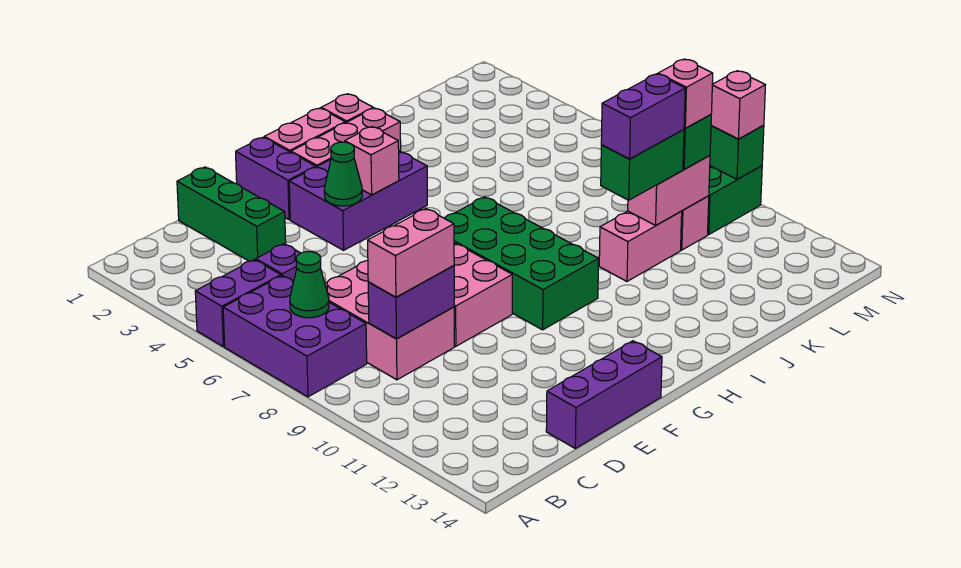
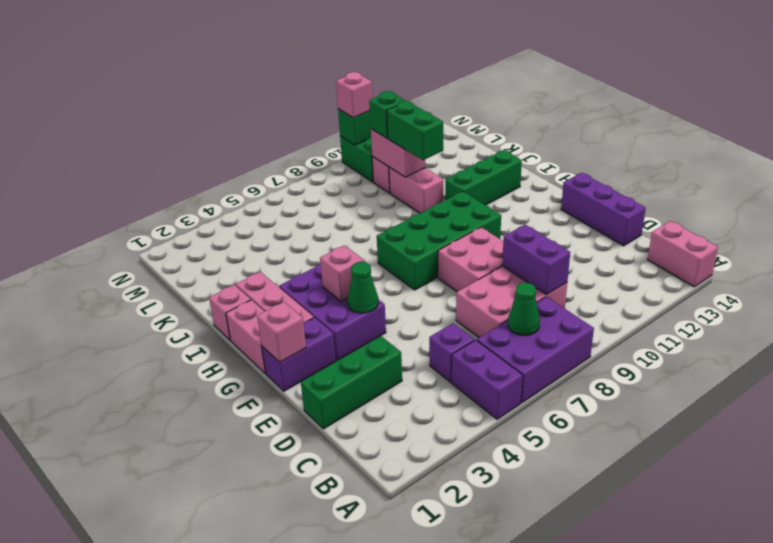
pink brick C9:D9 level 3 -> pink brick A14:B14 level 1
none -> green brick I11:I13 level 1
purple brick J10:K10 level 4 -> none
pink brick L10 level 4 -> pink brick F1 level 2

